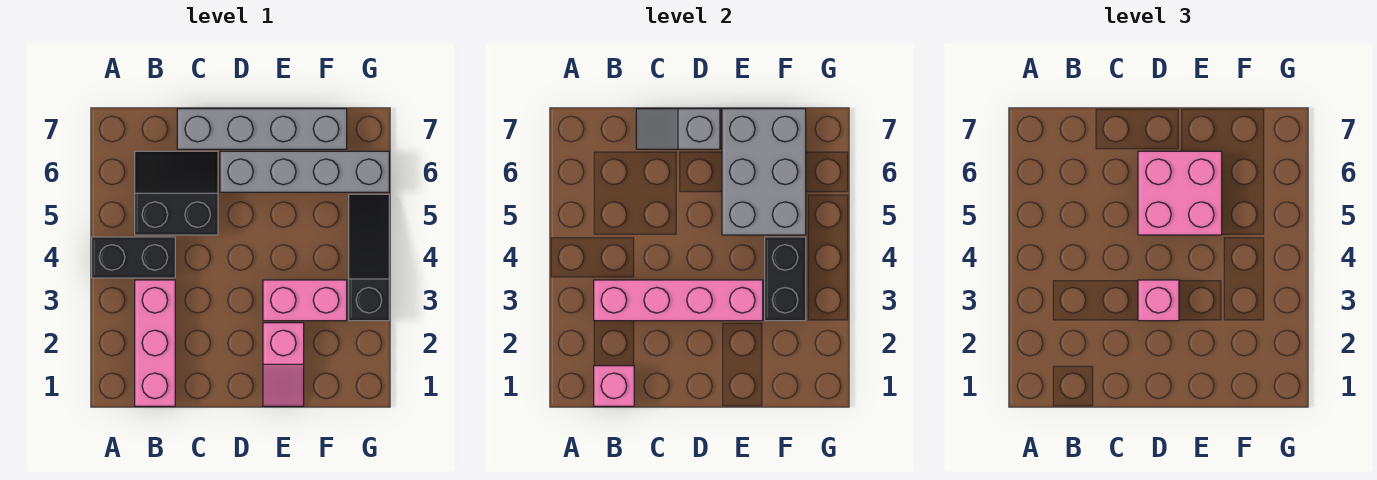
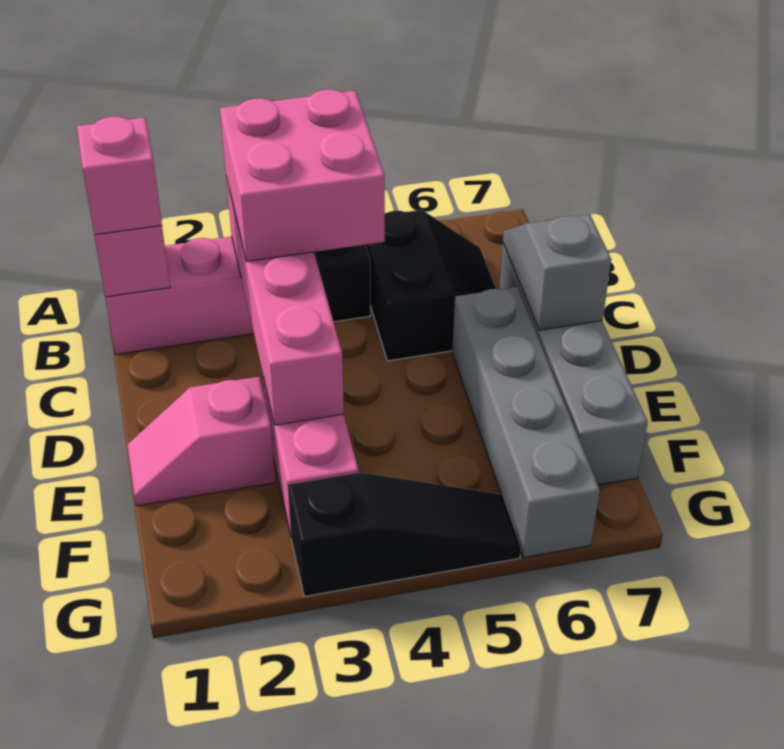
pink brick D3 level 3 -> pink brick B1 level 3
pink brick D5:E6 level 3 -> pink brick B3:C4 level 3
grey brick E5:F7 level 2 -> none
black brick F3:F4 level 2 -> none

